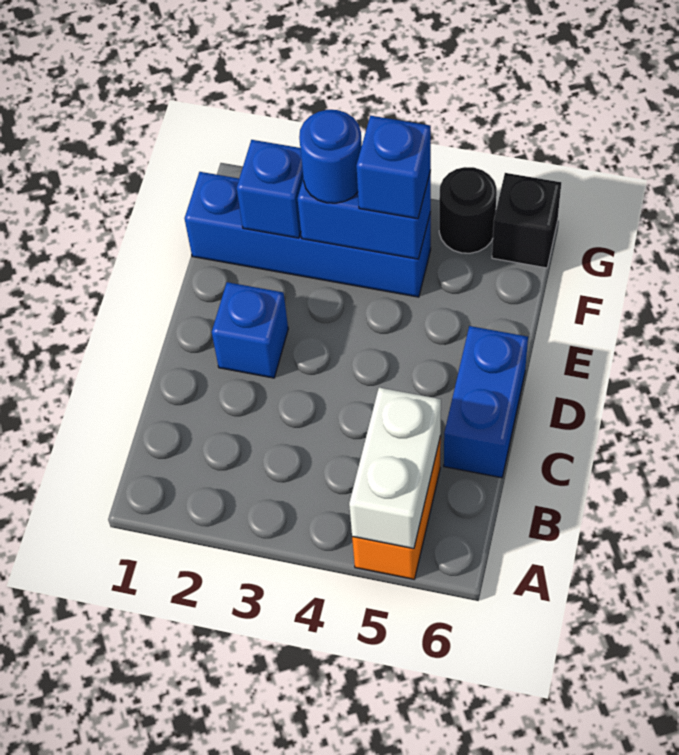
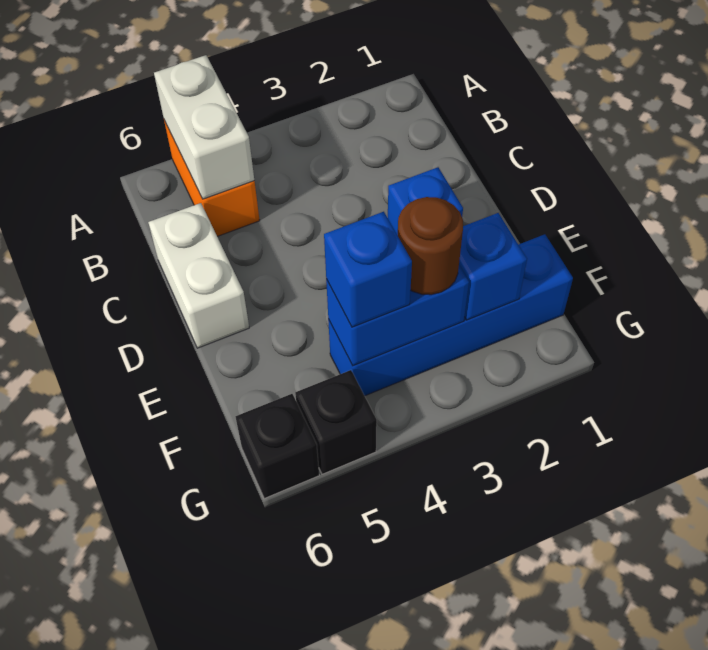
blue brick C6:D6 level 1 -> white brick C6:D6 level 1
blue round brick F3 level 3 -> brown round brick F3 level 3
black round brick G5 level 1 -> black brick G5 level 1

